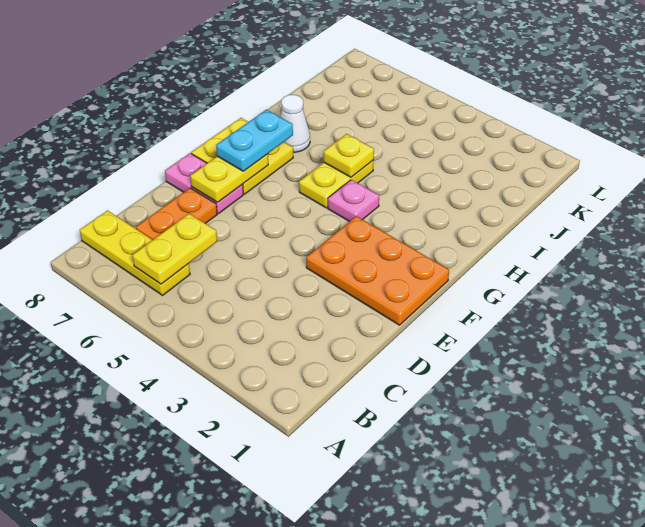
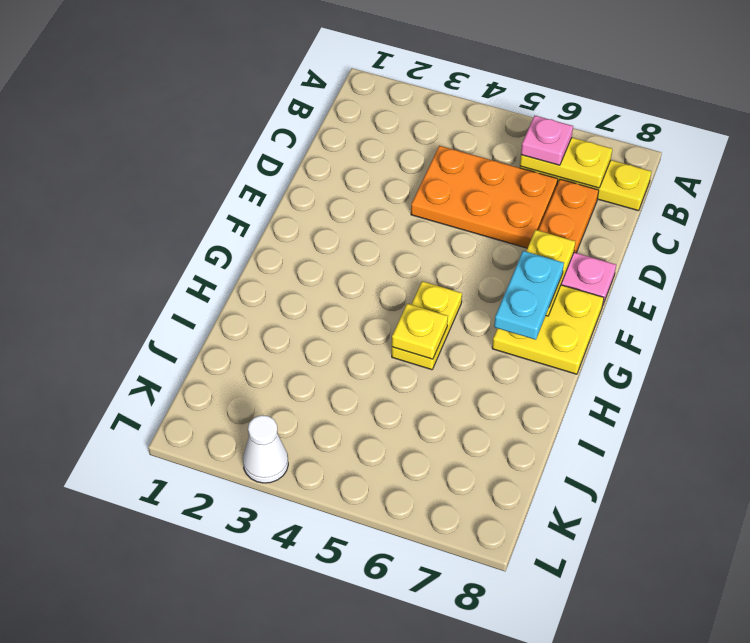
yellow plate B6:C6 level 2 -> yellow plate B6:B7 level 2
orange plate E1:F3 level 1 -> orange plate C4:D6 level 1
pink plate G4 level 1 -> pink plate B6 level 3
white cone H7 level 1 -> white cone L3 level 1

